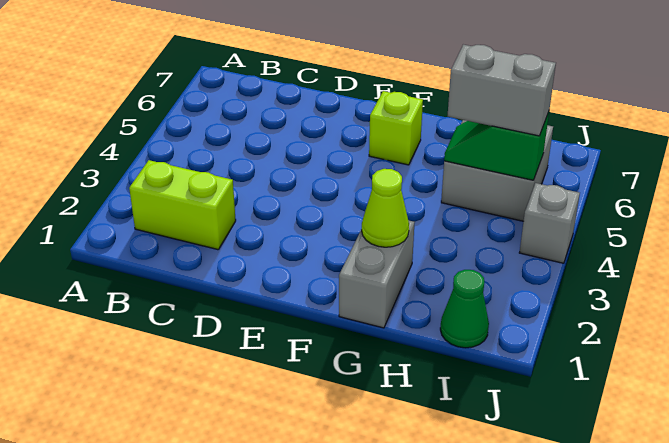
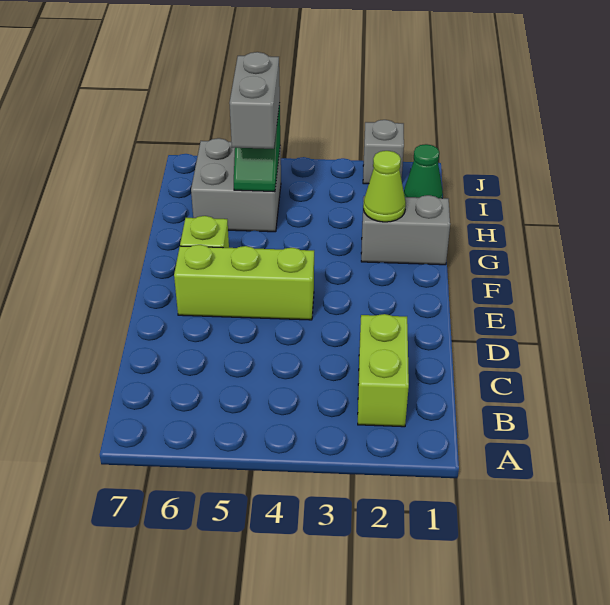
none -> lime brick E4:E6 level 1
grey brick J4 level 1 -> grey brick J2 level 1

